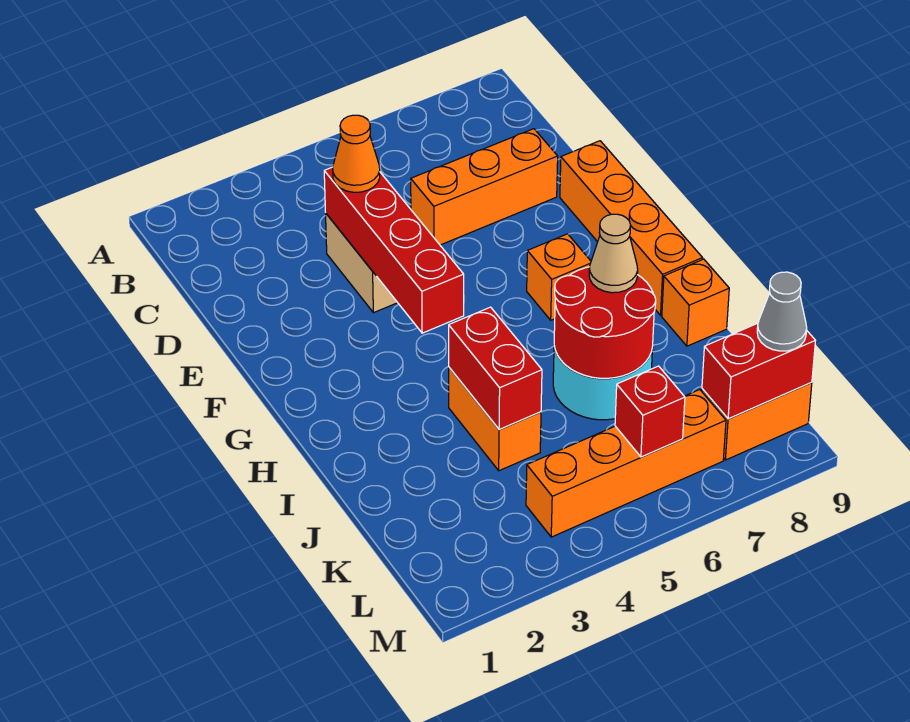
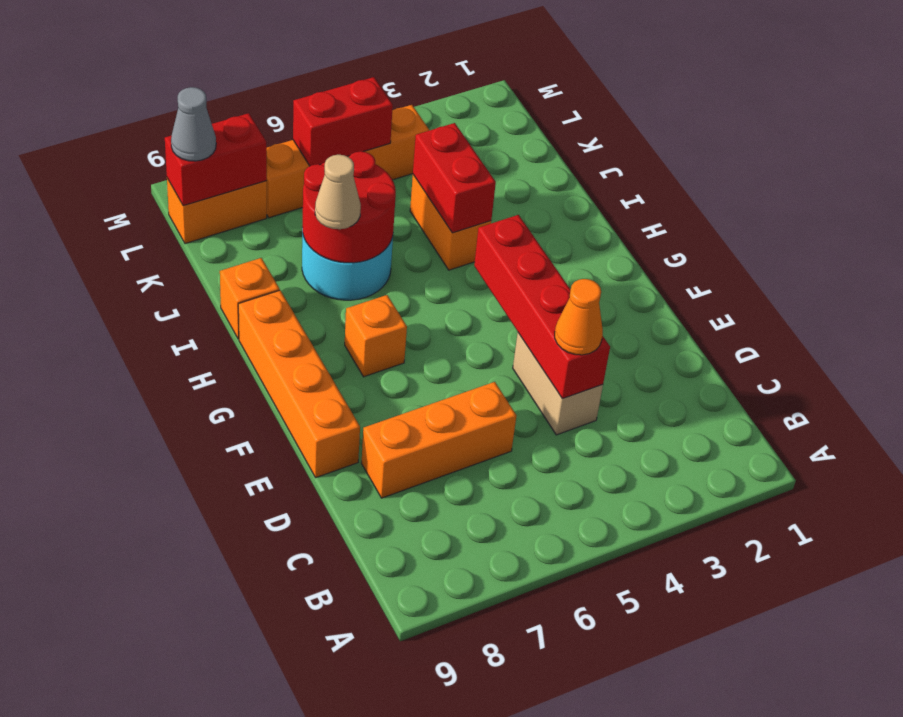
red brick L6 level 2 -> red brick L5:L6 level 2

